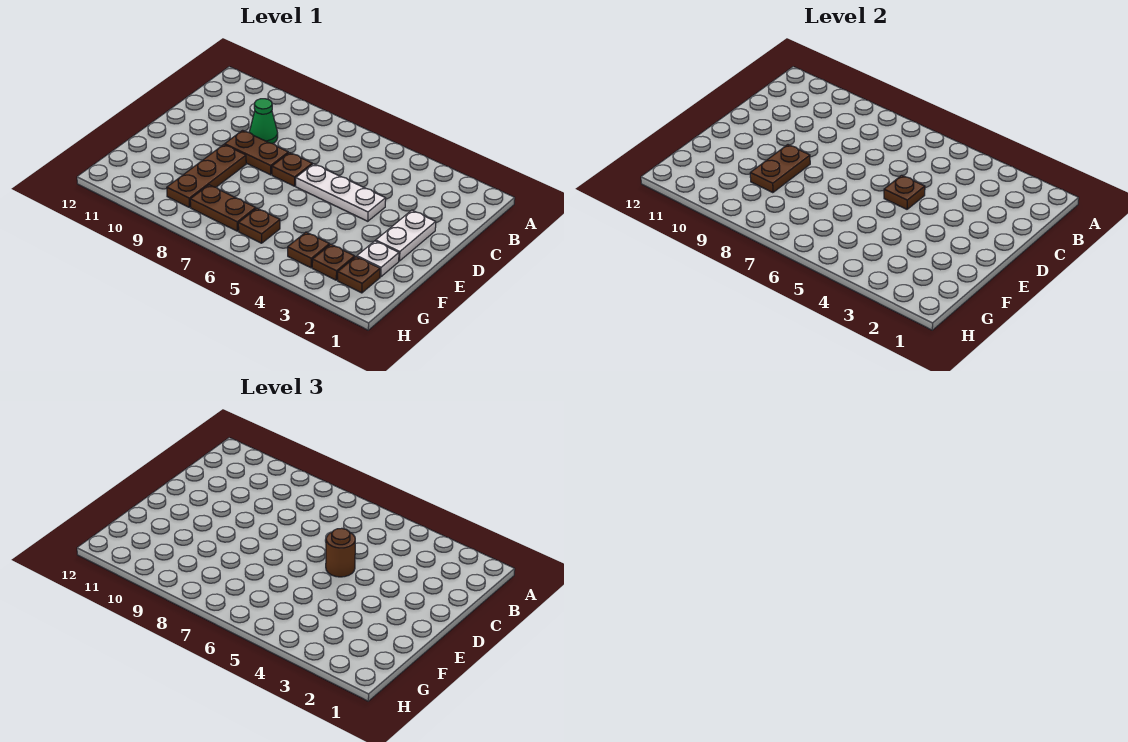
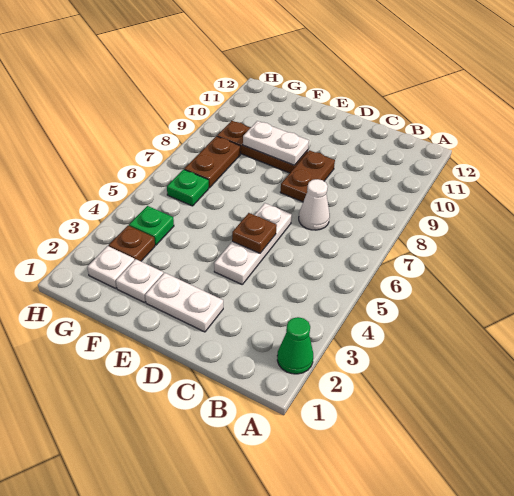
none -> white cone C7 level 1
green cone C9 level 1 -> green cone A2 level 1
brown round brick D5 level 3 -> none
brown plate D7 level 1 -> none
brown plate E9:F9 level 2 -> white plate E9:F9 level 2
brown plate G2 level 1 -> white plate G2 level 1
brown plate G4 level 1 -> green plate G4 level 1
brown plate G6 level 1 -> green plate G6 level 1

